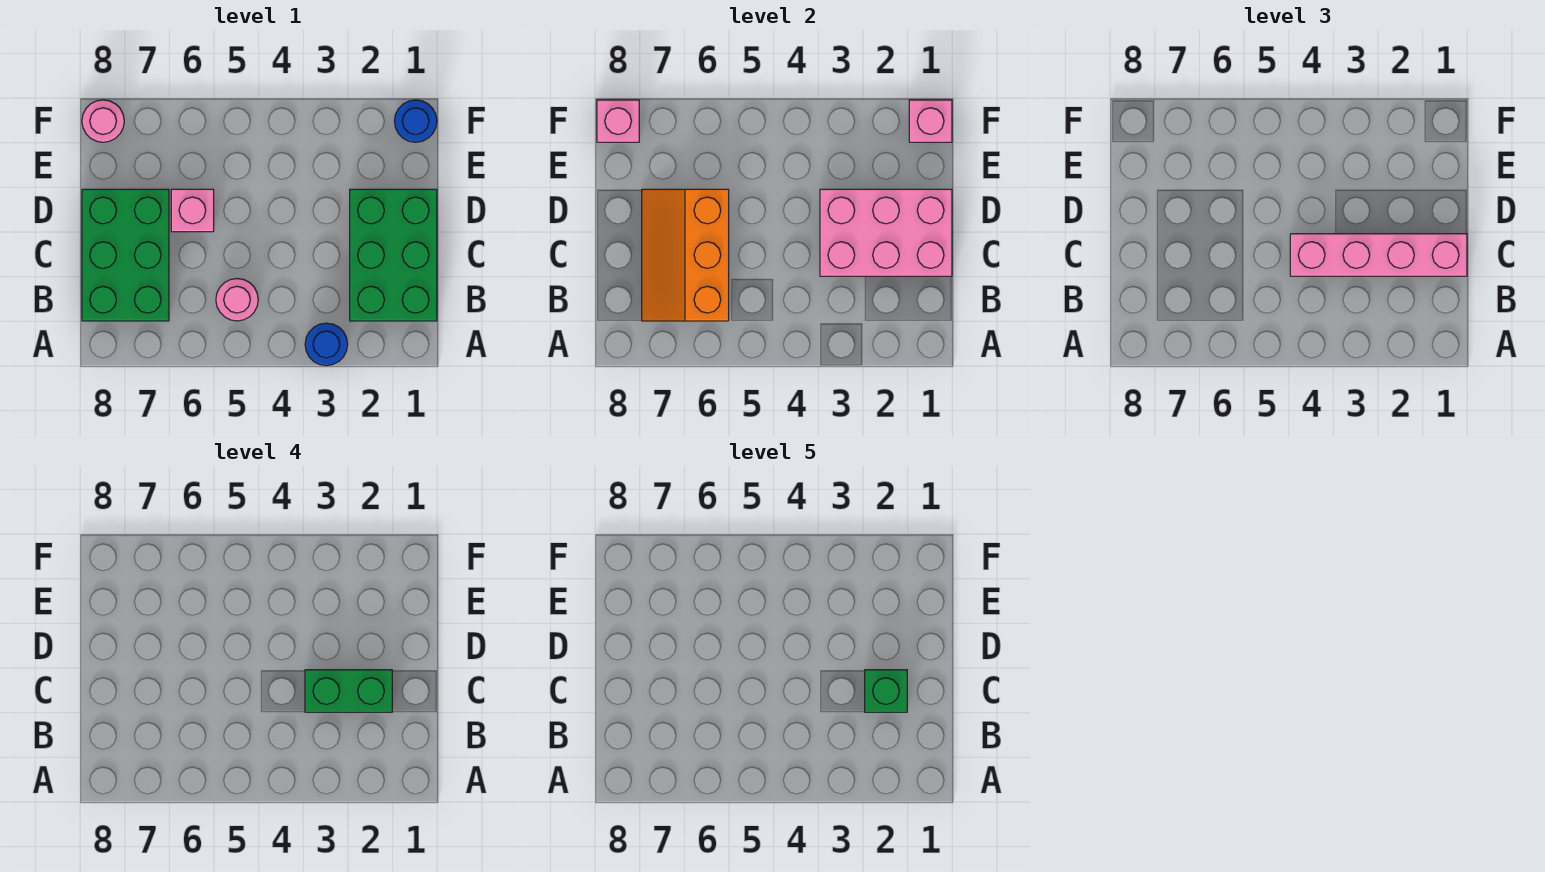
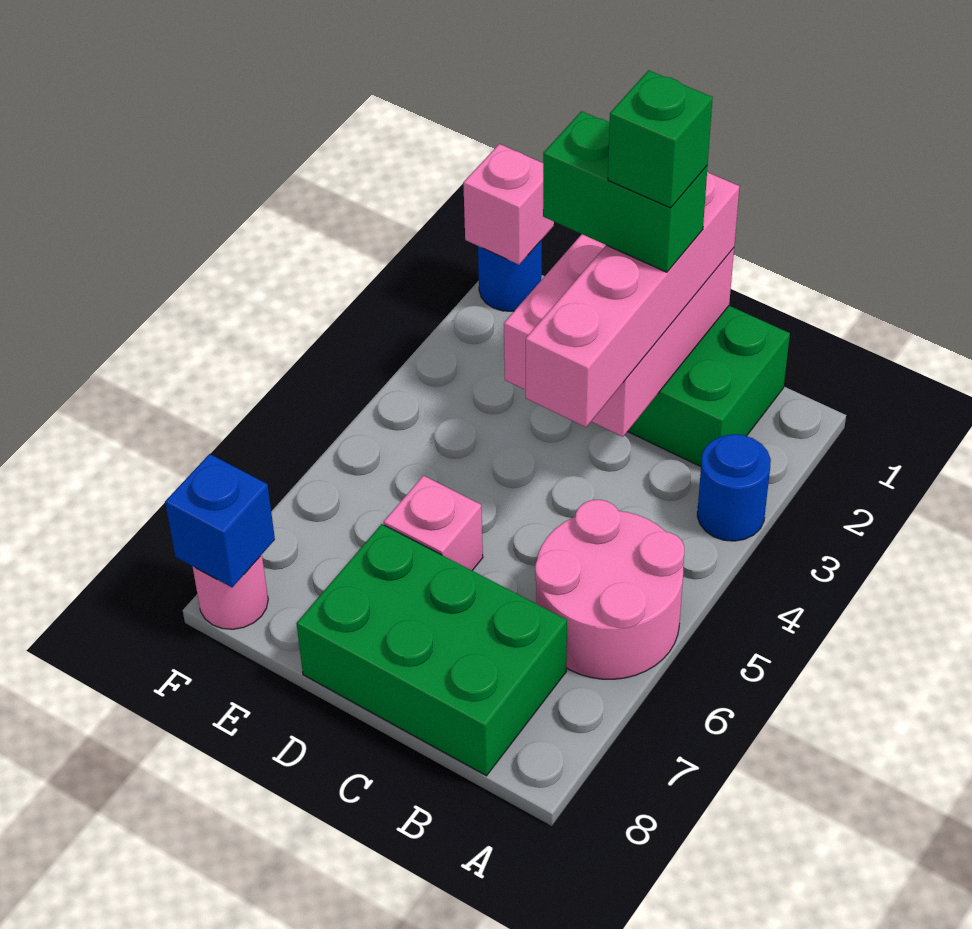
pink round brick B5 level 1 -> pink round brick A5:B6 level 1
orange slope B6:D7 level 2 top 6 -> none
green brick C2:C3 level 4 -> green brick C2:D2 level 4
pink brick F8 level 2 -> blue brick F8 level 2

